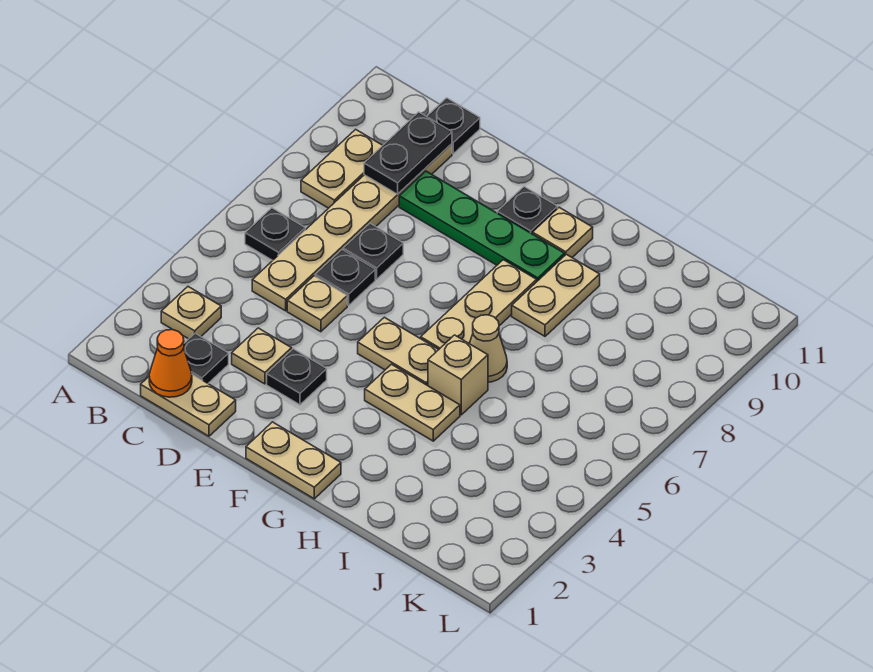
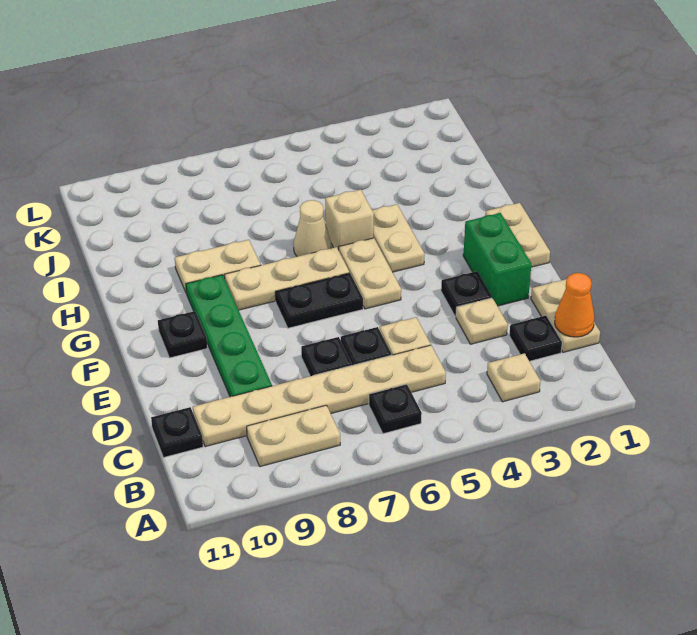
black plate C9:C10 level 2 -> black plate F6:F7 level 1
none -> green brick E2:F2 level 1
tan plate G10 level 1 -> none

